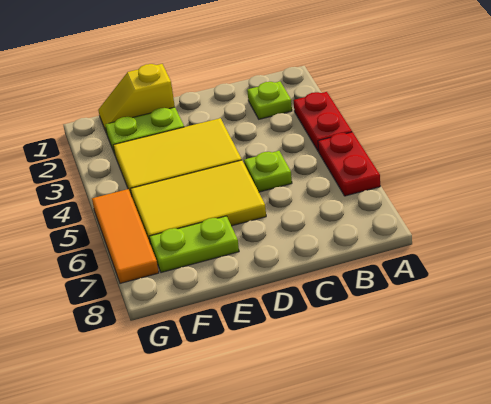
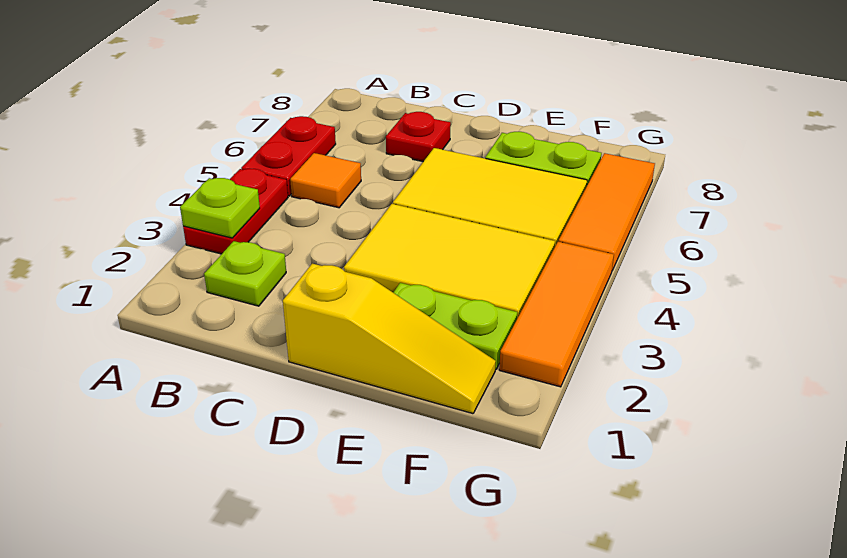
none -> orange tile B5 level 1
lime plate C5 level 1 -> lime plate A3 level 2
none -> red plate C7 level 1
yellow slope E1:F1 level 1 top E -> yellow slope D1:F1 level 1 top D
none -> orange tile G2:G4 level 1

